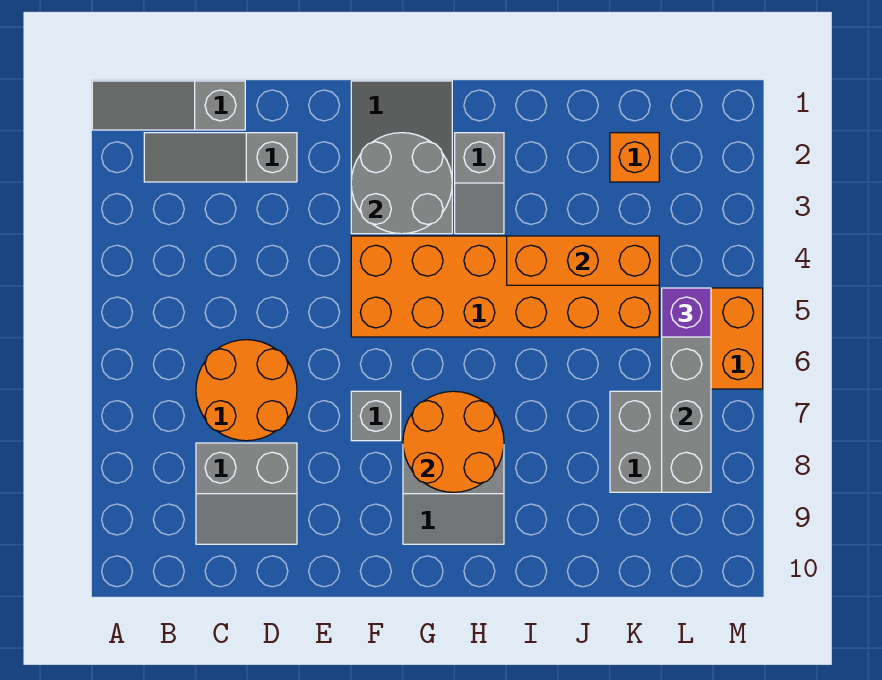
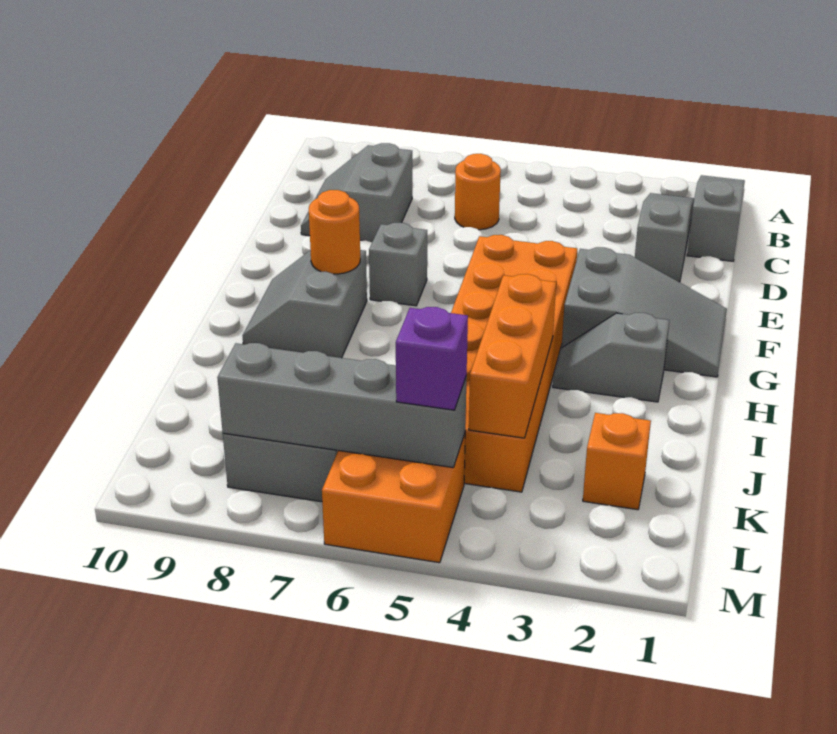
orange round brick C6:D7 level 1 -> orange round brick C6 level 1
grey round brick F2:G3 level 2 -> none
orange round brick G7:H8 level 2 -> orange round brick G8 level 2

